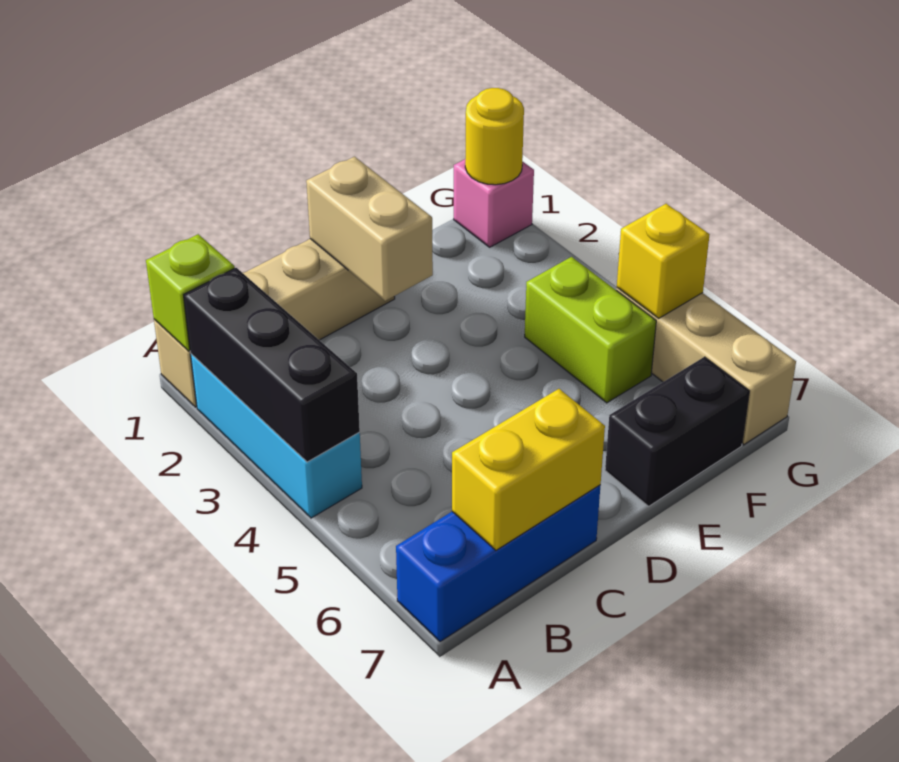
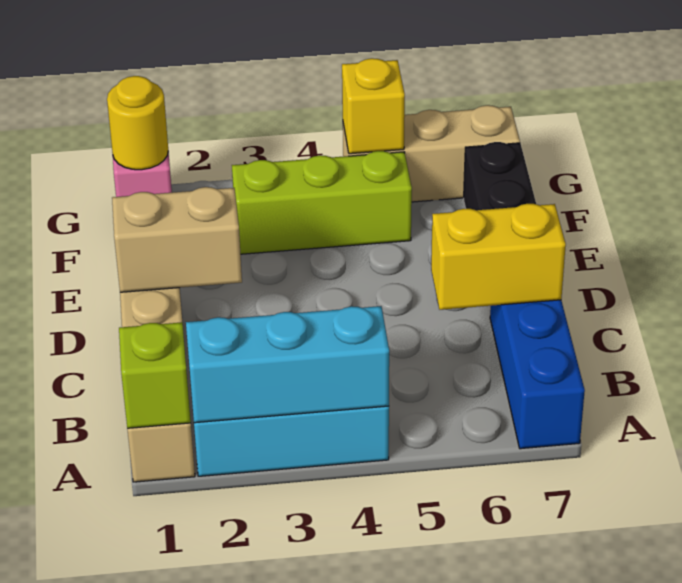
black brick A2:A4 level 2 -> cyan brick A2:A4 level 2
yellow brick B7:C7 level 2 -> yellow brick C6:C7 level 2
lime brick F4:F5 level 1 -> lime brick F3:F5 level 1

